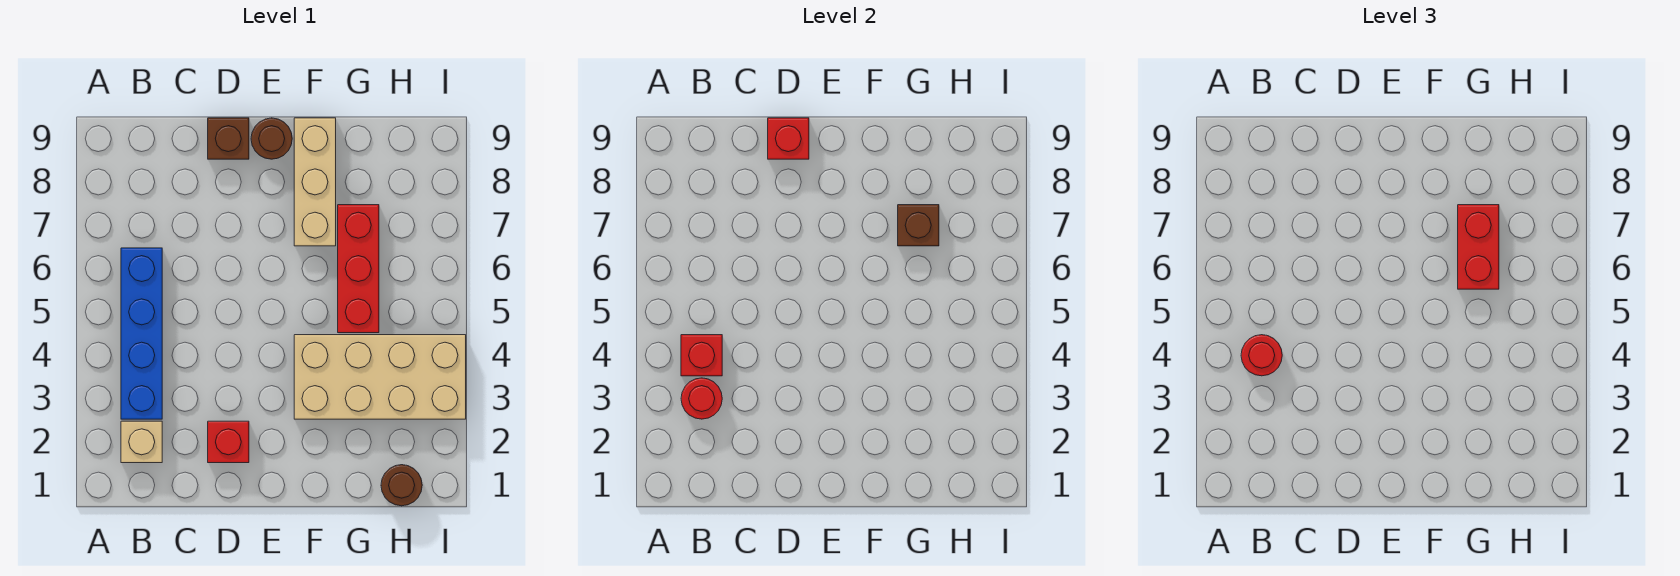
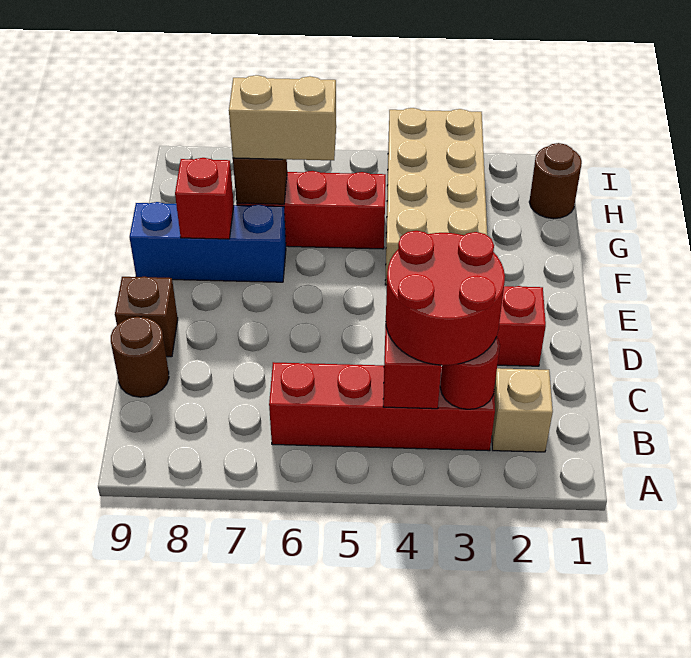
blue brick B3:B6 level 1 -> red brick B3:B6 level 1
red round brick B4 level 3 -> red round brick B3:C4 level 3
red brick D9 level 2 -> red brick F8 level 2
brown round brick E9 level 1 -> brown round brick C9 level 1
tan brick F7:F9 level 1 -> blue brick F7:F9 level 1
red brick G6:G7 level 3 -> tan brick G6:G7 level 3

